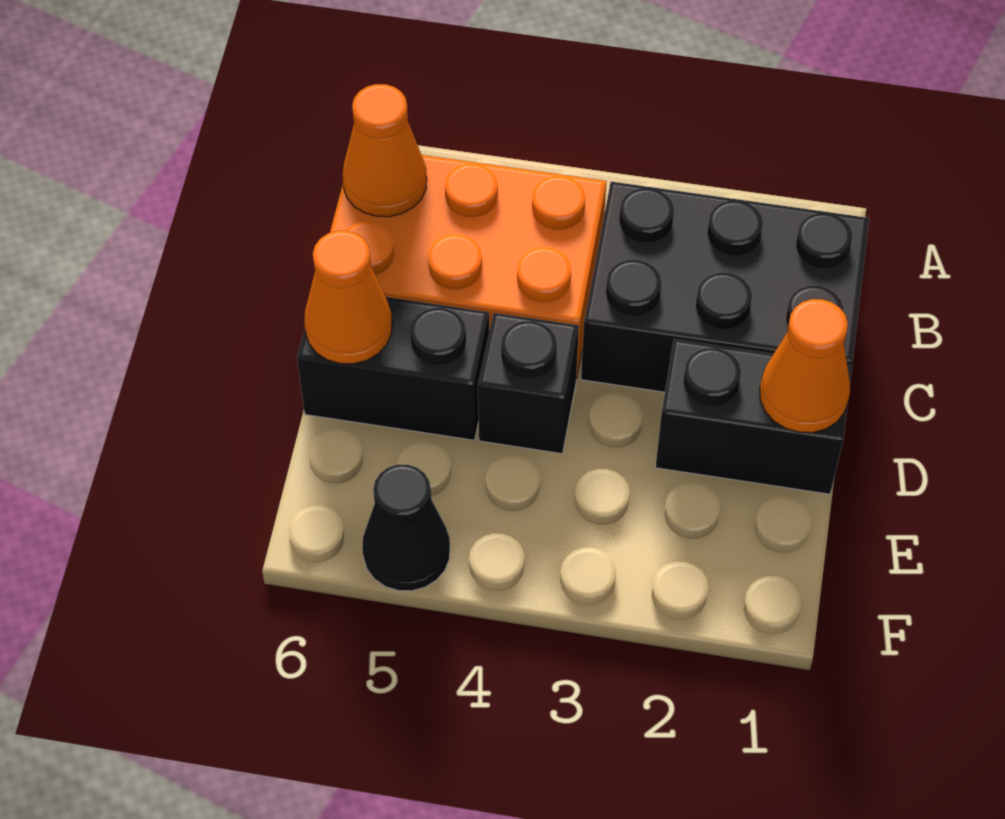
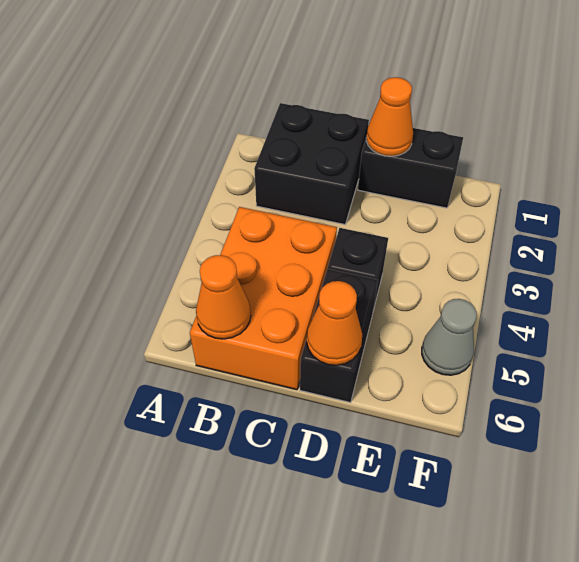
black brick B1:C3 level 1 -> black brick B1:C2 level 1
black brick D1:D2 level 1 -> black brick D1:E1 level 1
black cone F5 level 1 -> grey cone F5 level 1

